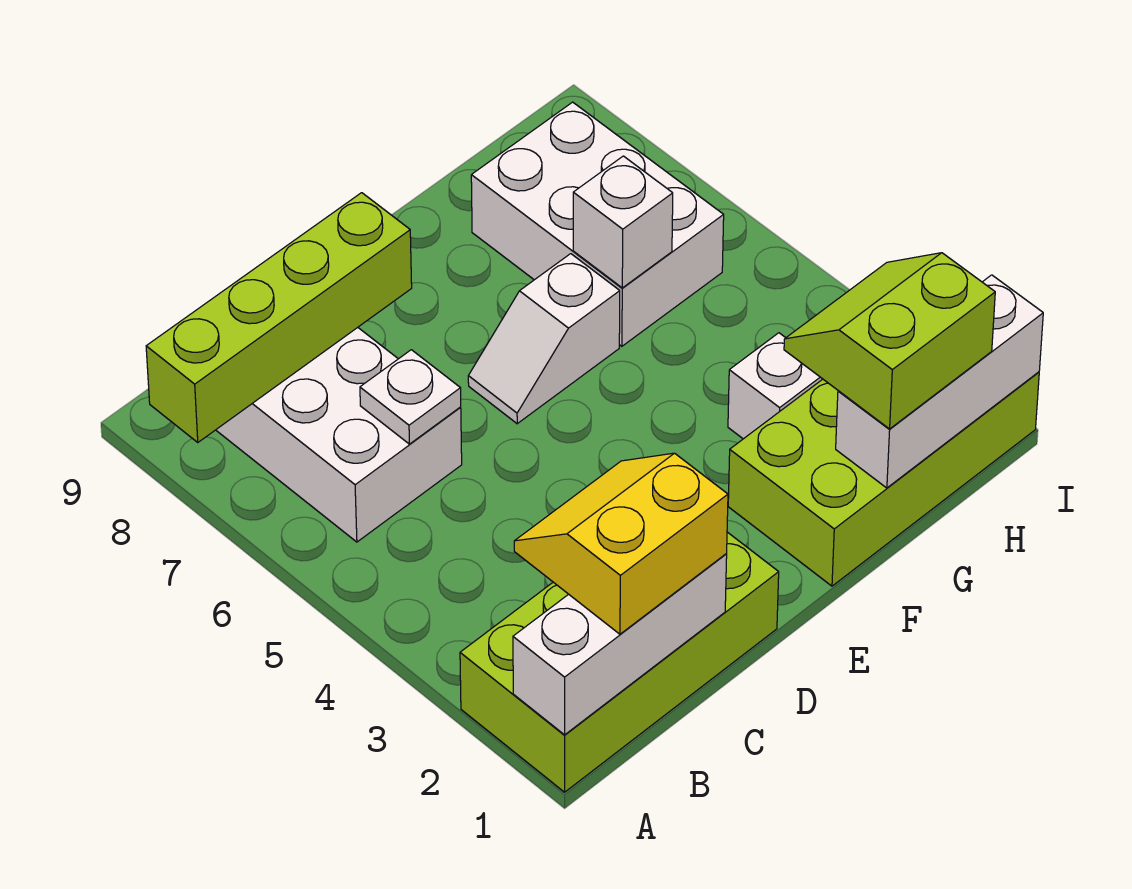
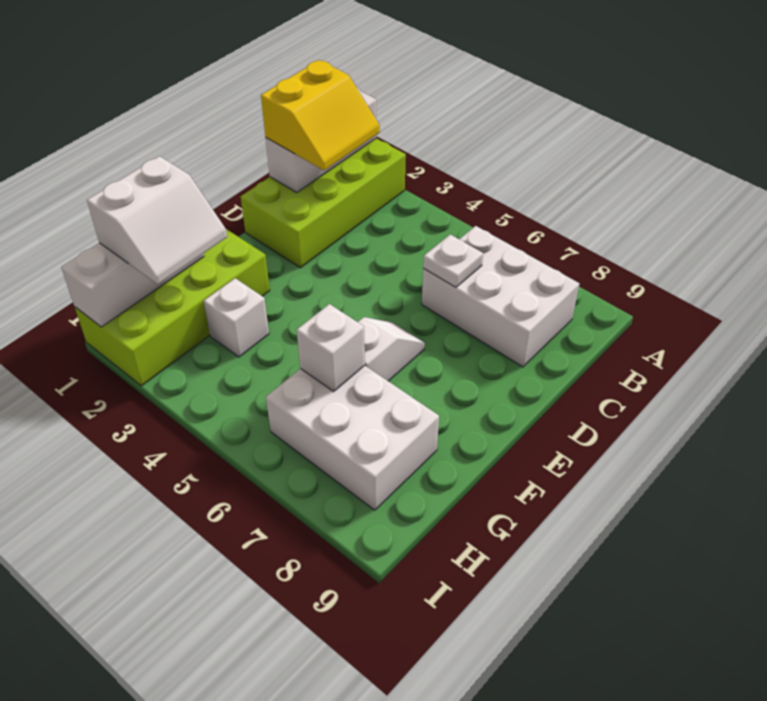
lime brick A8:D8 level 2 -> none
lime slope G1:H2 level 3 top 1 -> white slope G1:H2 level 3 top 1

